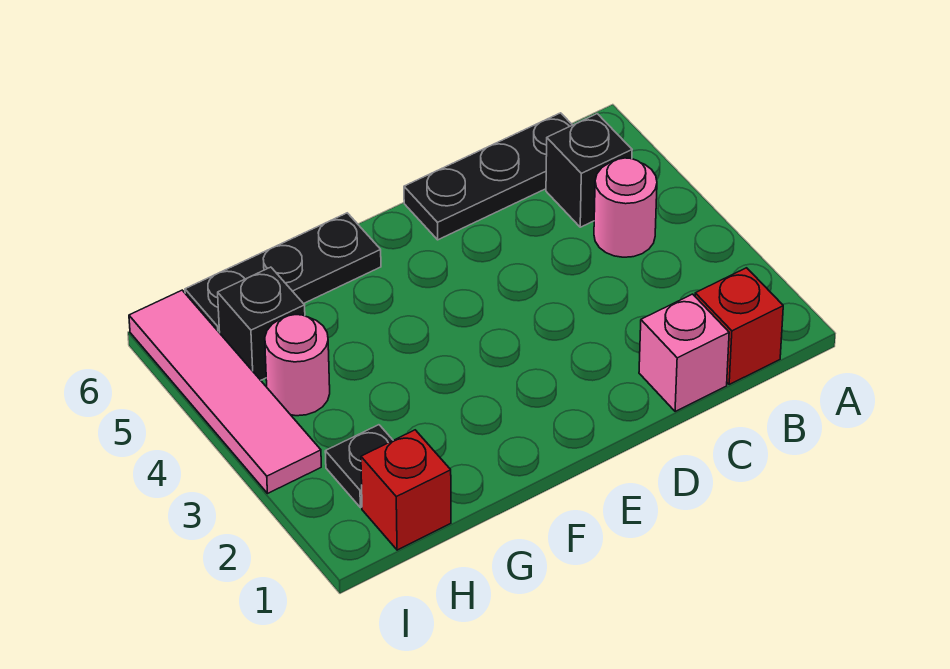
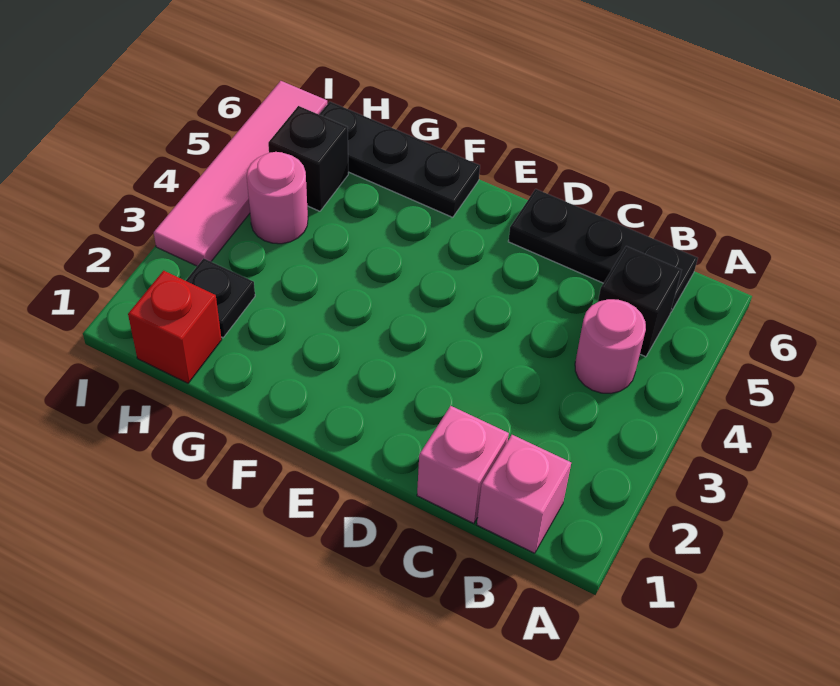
red brick B1 level 1 -> pink brick B1 level 1

